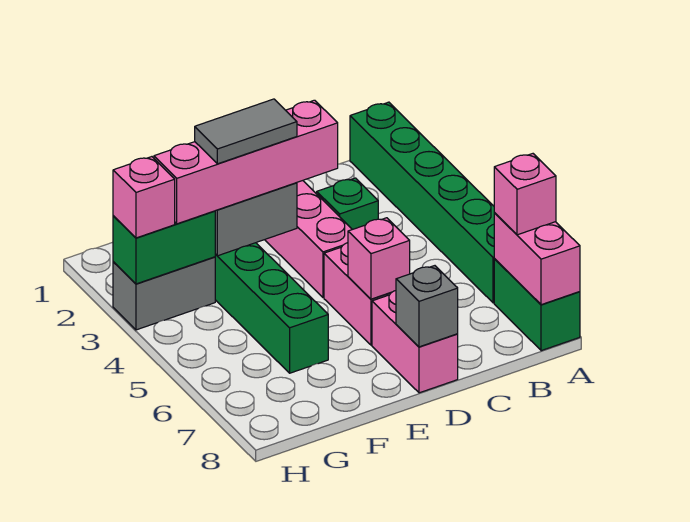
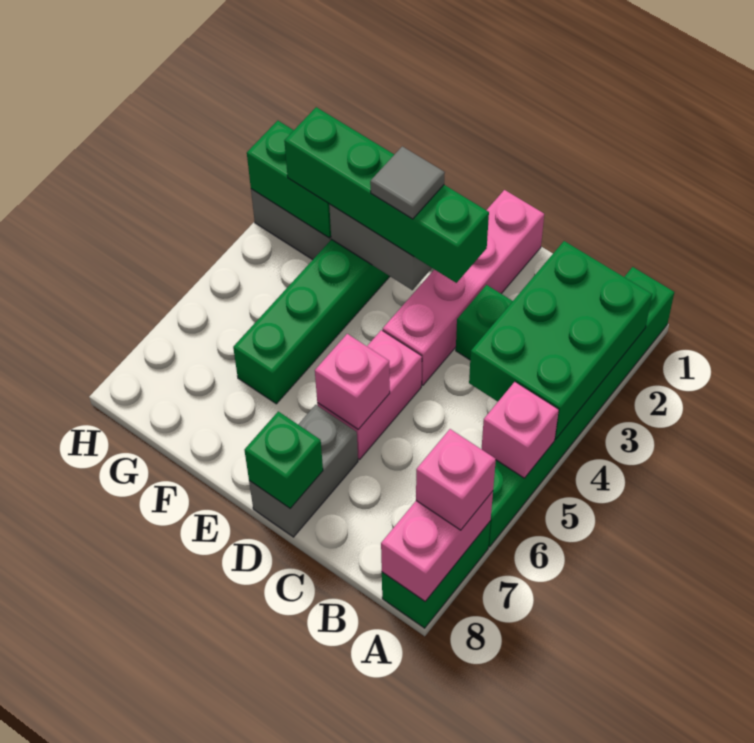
none -> green brick A2:B4 level 2
pink brick D3:G3 level 3 -> green brick D3:G3 level 3
pink brick D7:D8 level 1 -> grey brick D7:D8 level 1
grey brick D8 level 2 -> green brick D8 level 2
grey tile E3:F3 level 4 -> grey tile E3 level 4
pink brick H3 level 3 -> pink brick A5 level 2

